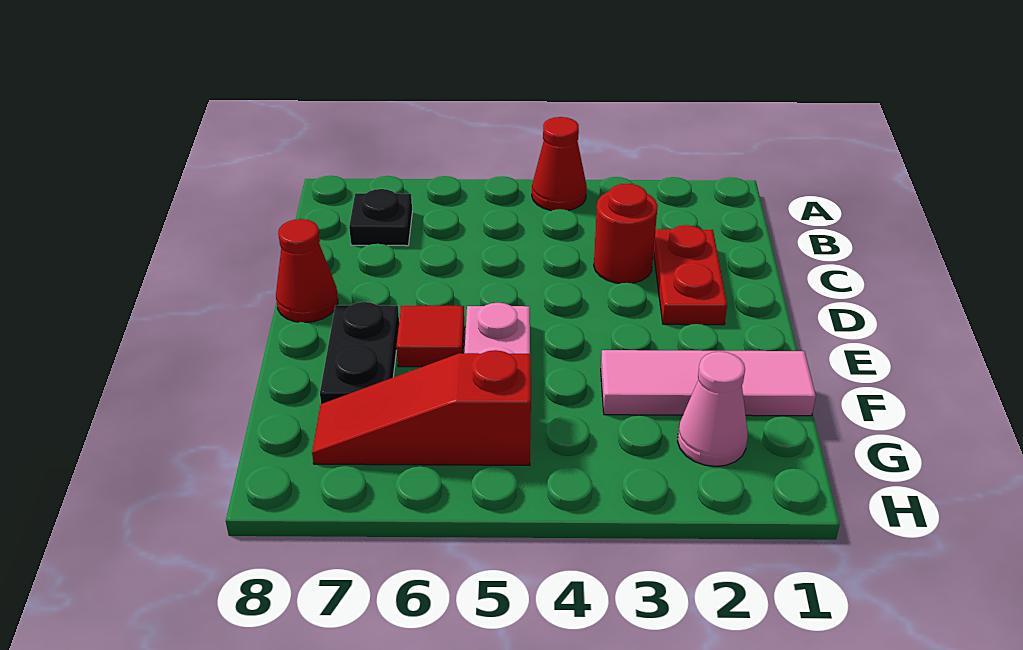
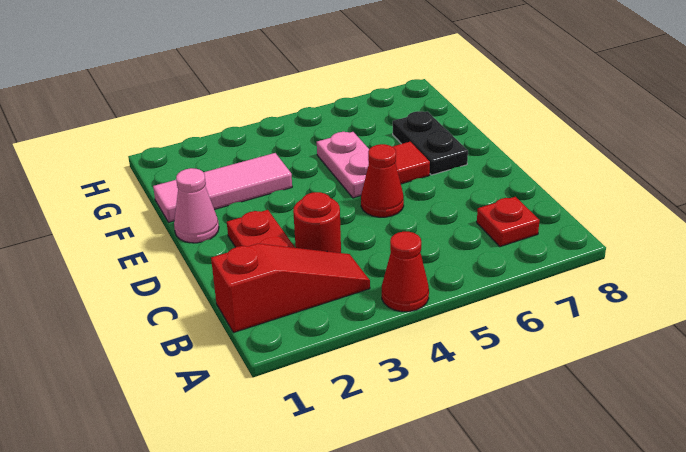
black plate B7 level 1 -> red plate B7 level 1
red cone D8 level 1 -> red cone D5 level 1
pink cone G2 level 1 -> pink cone E1 level 1
red slope G5:G7 level 1 top 5 -> red slope B1:B3 level 1 top 1

